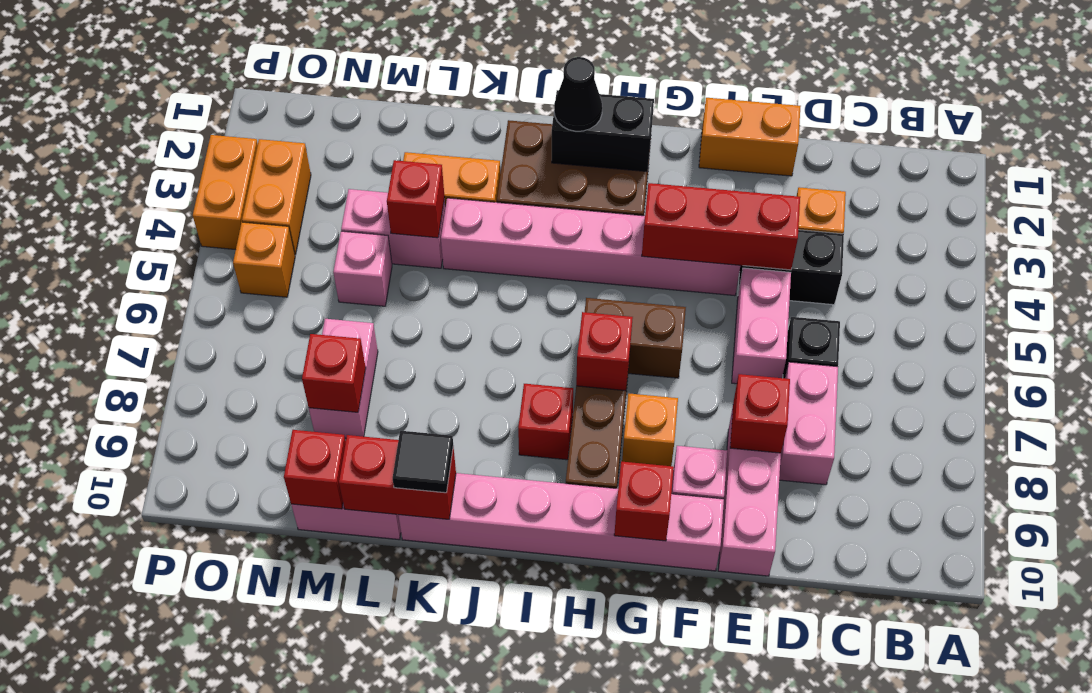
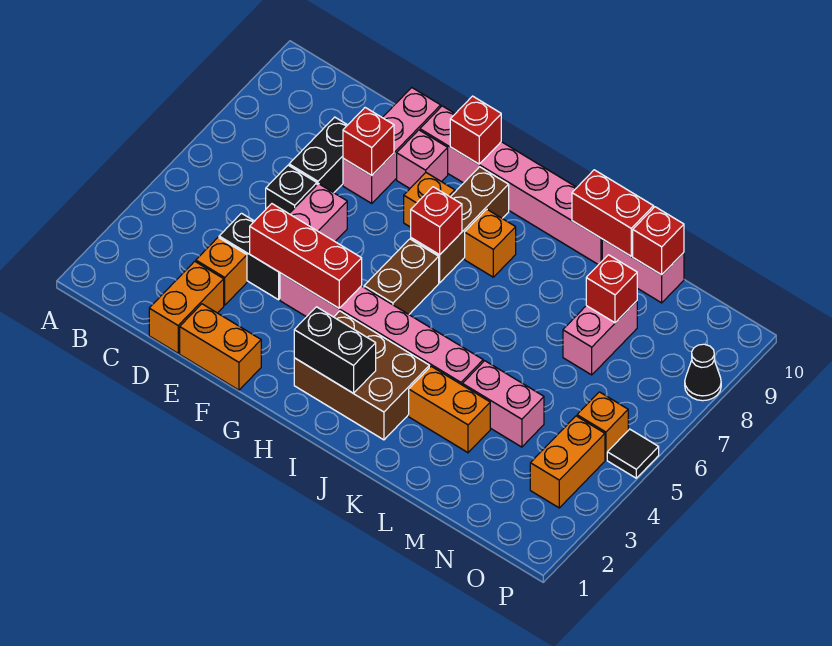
pink brick D7:D8 level 1 -> black brick D7:D8 level 1
brown brick G6:H6 level 1 -> brown brick H5:H6 level 1
black cone I2 level 3 -> black cone P8 level 1
red brick I8 level 1 -> orange brick I8 level 1
black tile K10 level 3 -> black tile P5 level 1
red brick L4 level 2 -> none
pink brick M5 level 1 -> none
orange brick P3:P4 level 1 -> orange brick D1:D2 level 1

